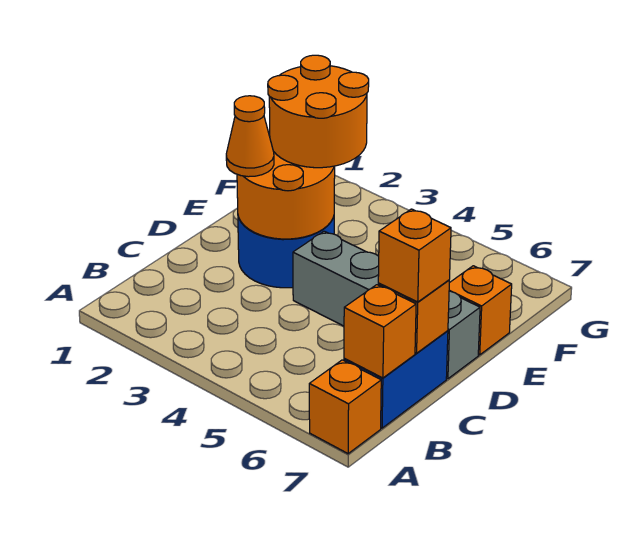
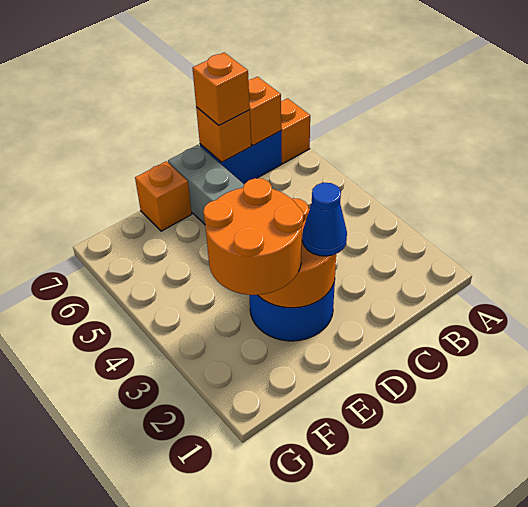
orange cone D2 level 3 -> blue cone D2 level 3

